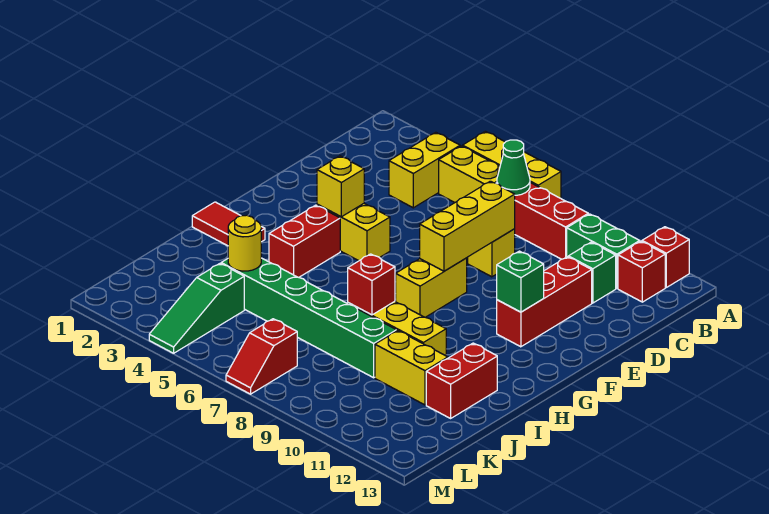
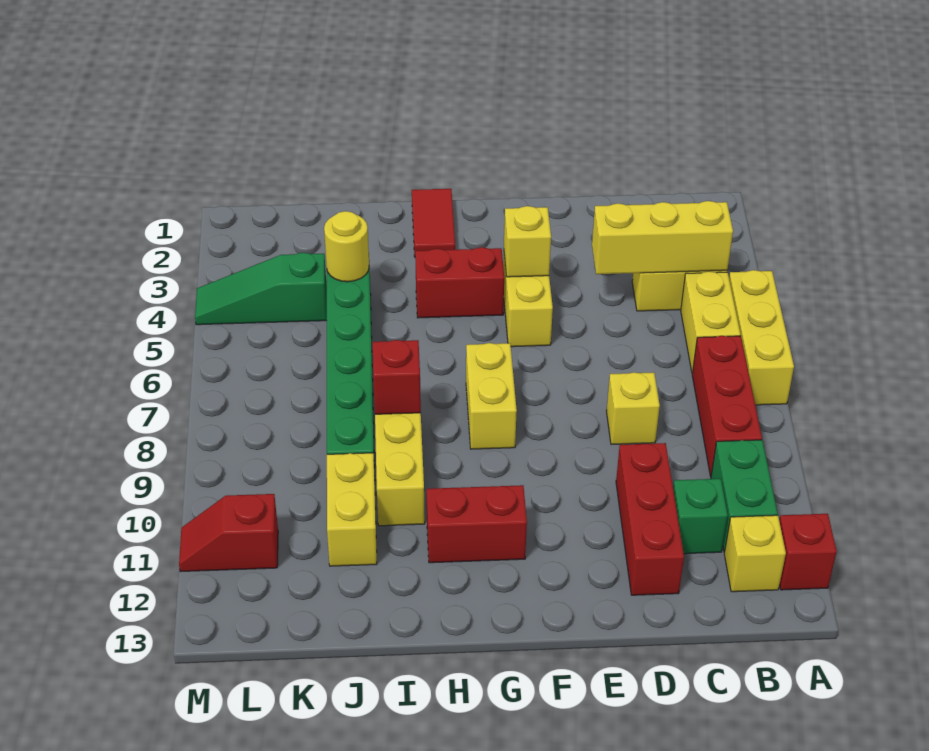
green cone B7 level 2 -> none
red brick B12 level 1 -> yellow brick B12 level 1
yellow brick D8:F8 level 2 -> yellow brick B4:D4 level 2
red brick D11:F11 level 1 -> red brick D10:D12 level 1
yellow brick F8:G8 level 1 -> yellow brick G7:G8 level 1
green brick F11 level 2 -> none
red brick I12:J12 level 1 -> red brick G11:H11 level 1
red slope L7:M7 level 1 top L -> red slope L11:M11 level 1 top L

